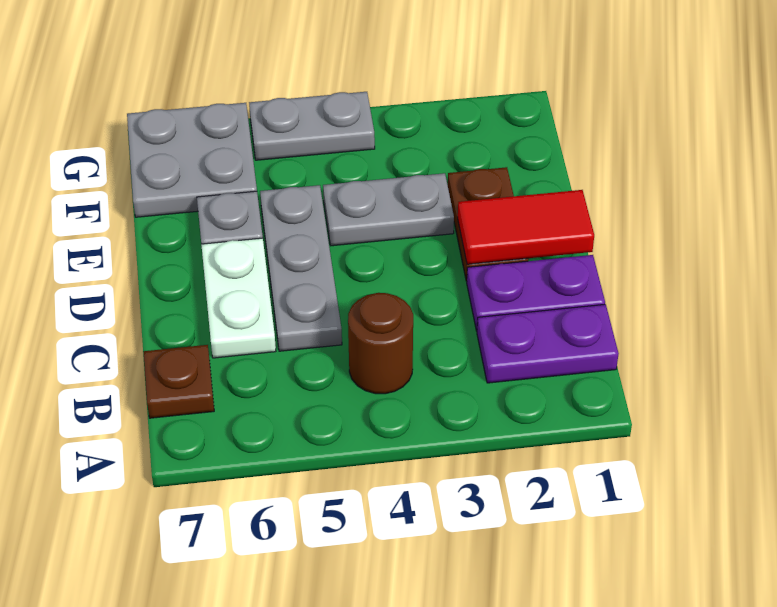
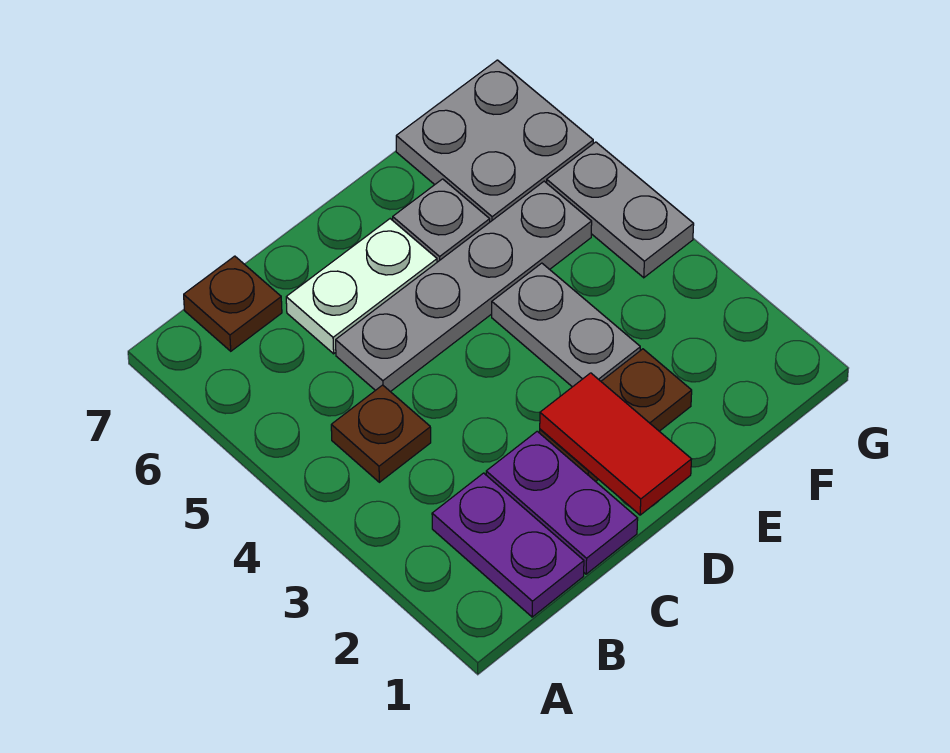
brown round brick B4 level 1 -> brown plate B4 level 1
grey plate C5:E5 level 1 -> grey plate C5:F5 level 1

